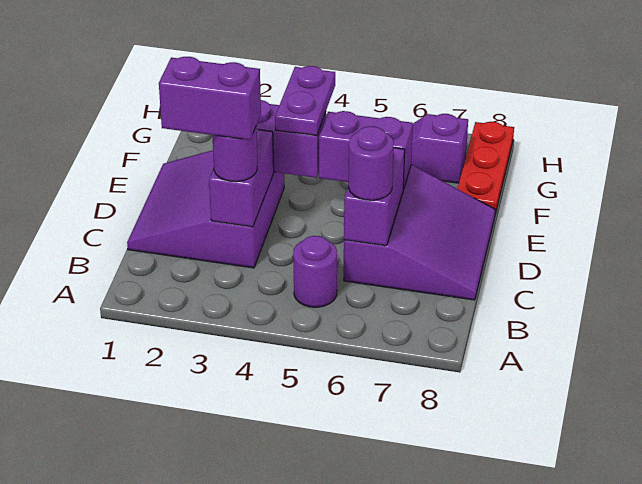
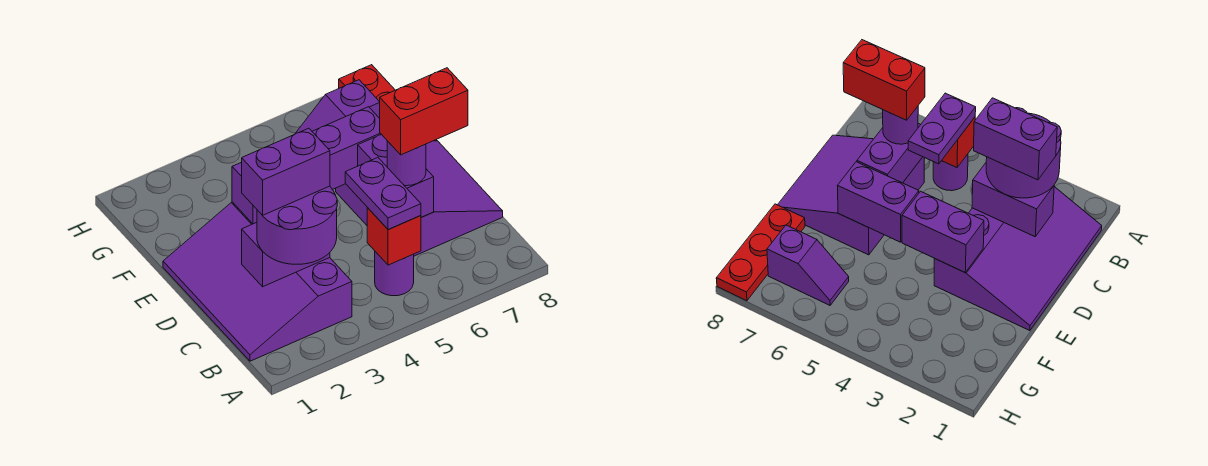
none -> red brick B5 level 2
purple slope C1:E3 level 1 top 3 -> purple slope B1:E3 level 1 top 3
purple brick C3:D3 level 2 -> purple brick C2:C3 level 2
purple round brick C3 level 3 -> purple round brick B2:C3 level 3
none -> red brick C6:C7 level 4
purple plate E4:F4 level 3 -> purple plate B5:C5 level 3

